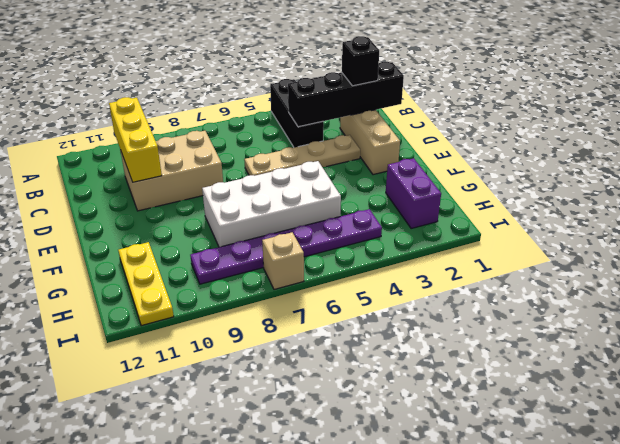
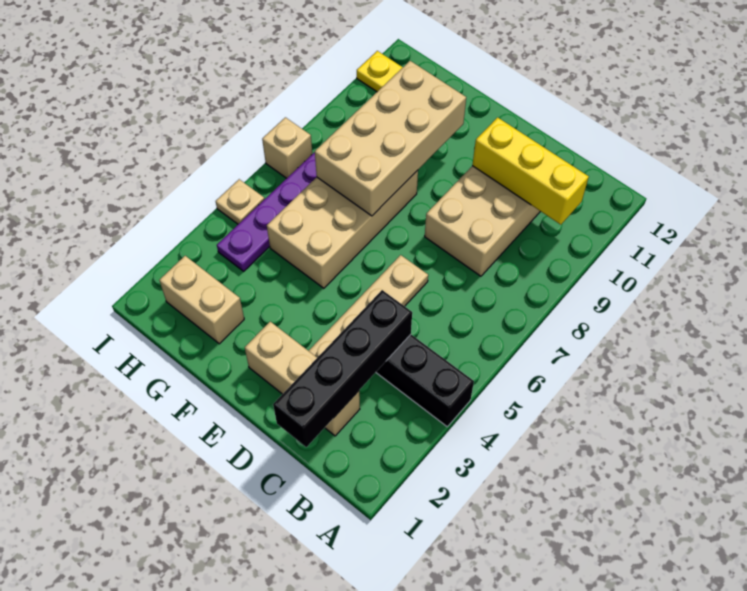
black brick C2 level 3 -> none
white brick F5:G8 level 1 -> tan brick F5:G8 level 1
none -> tan brick F7:G10 level 2
purple brick G2:H2 level 1 -> tan brick G2:H2 level 1
none -> tan plate I5 level 1

